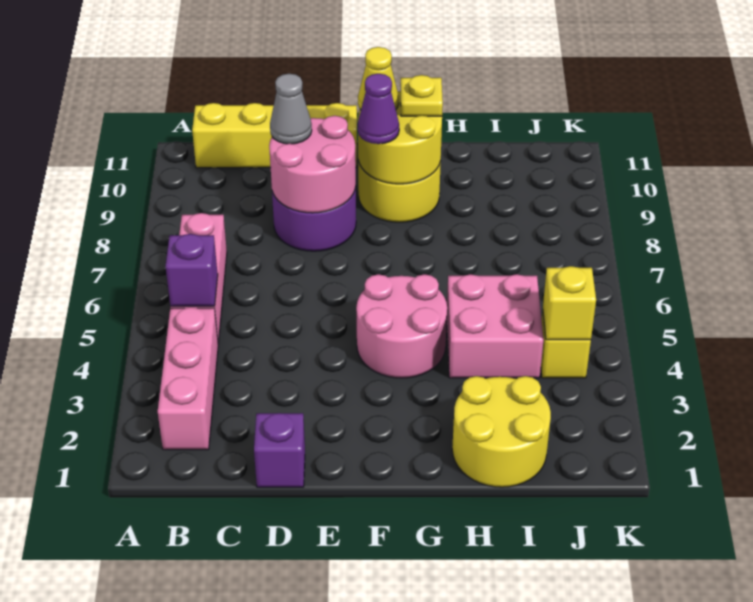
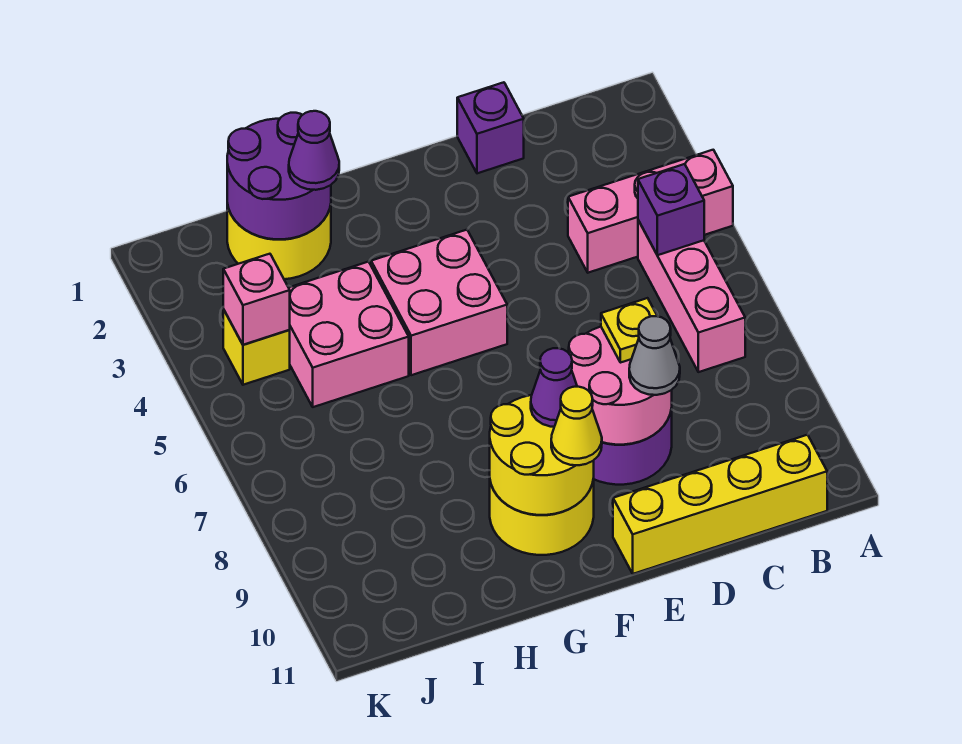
pink brick B2:B4 level 1 -> pink brick A4:C4 level 1
pink round brick F4:G5 level 1 -> pink brick F4:G5 level 1
yellow plate G10 level 3 -> yellow plate D8 level 3
none -> purple round brick H1:I2 level 2
none -> purple cone H2 level 3
yellow brick J4 level 2 -> pink brick J4 level 2

